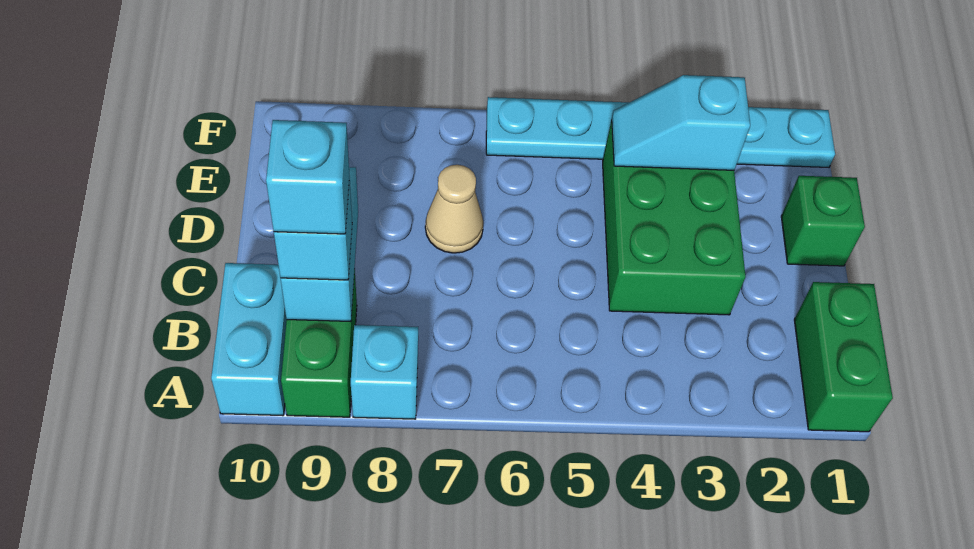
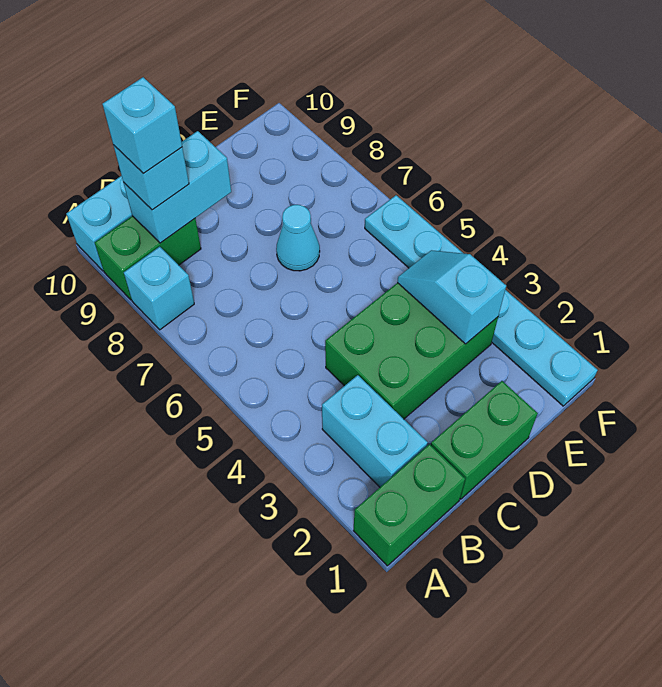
none -> cyan brick B2:B3 level 1
green brick D1 level 1 -> green brick C1:D1 level 1
tan cone D7 level 1 -> cyan cone D7 level 1

